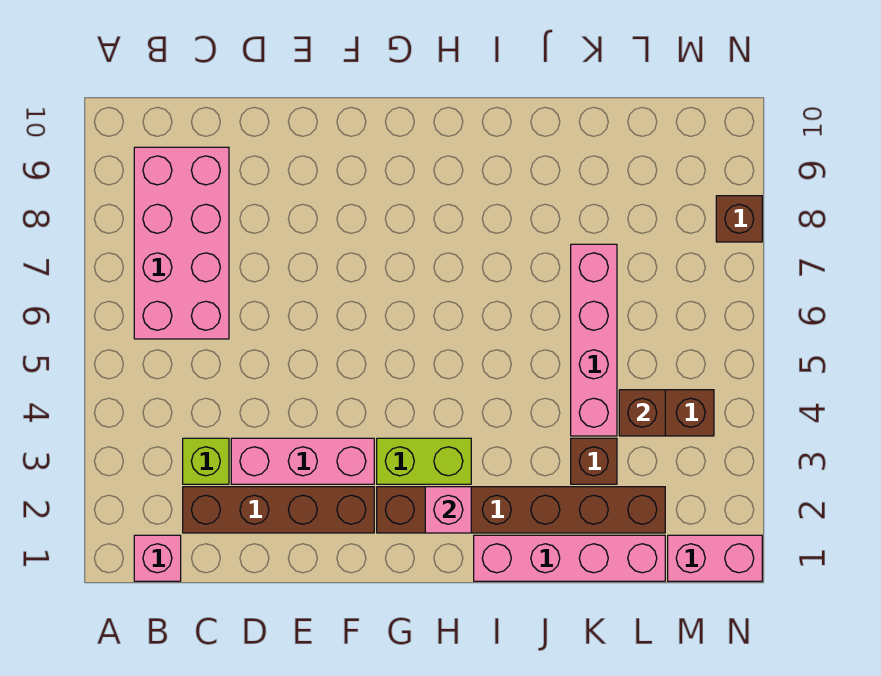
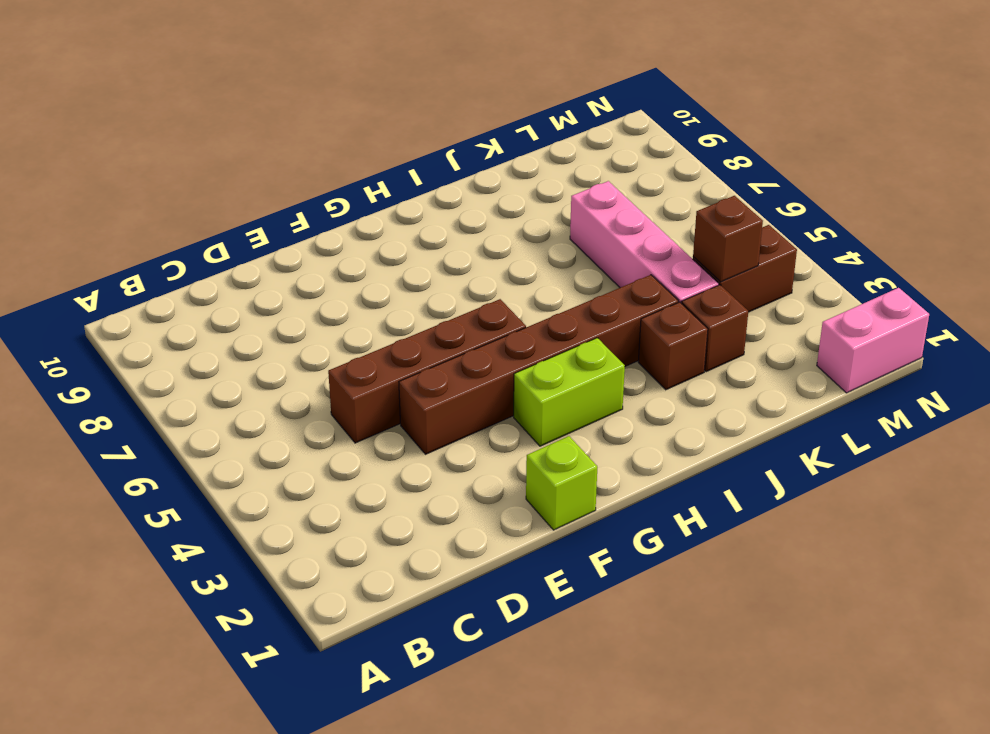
pink brick B1 level 1 -> none
pink brick B6:C9 level 1 -> none
brown brick C2:F2 level 1 -> brown brick D5:G5 level 1
lime brick C3 level 1 -> lime brick F1 level 1
pink brick D3:F3 level 1 -> none
brown brick G2:L2 level 1 -> brown brick E4:J4 level 1
pink brick H2 level 2 -> none
pink brick I1:L1 level 1 -> none
brown brick N8 level 1 -> brown brick J3 level 1

